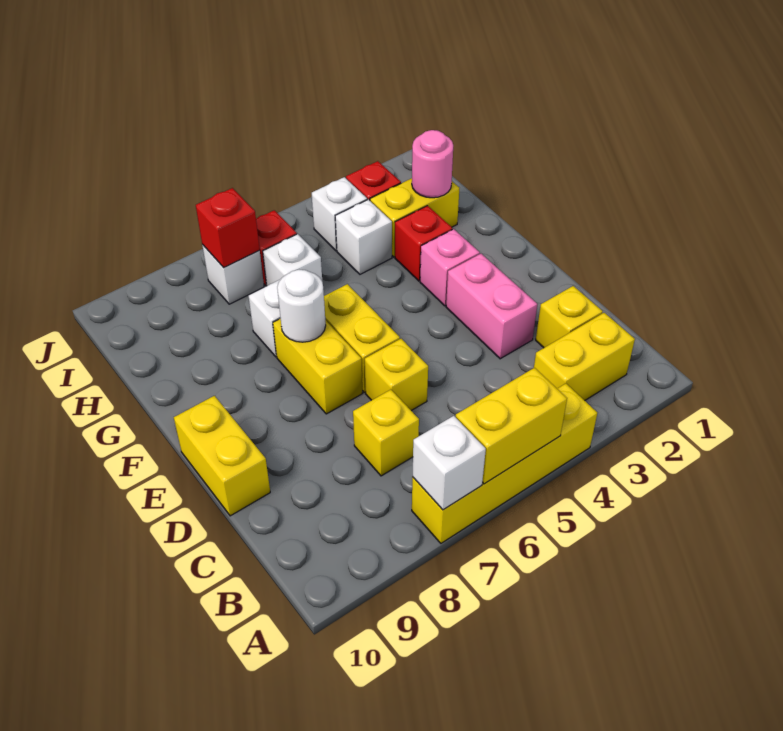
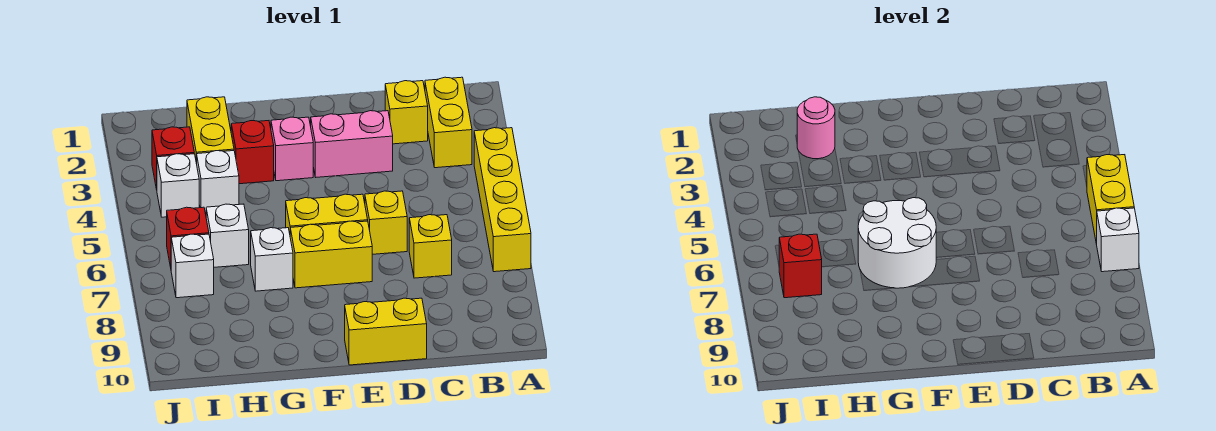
white round brick F7 level 2 -> white round brick F6:G7 level 2

